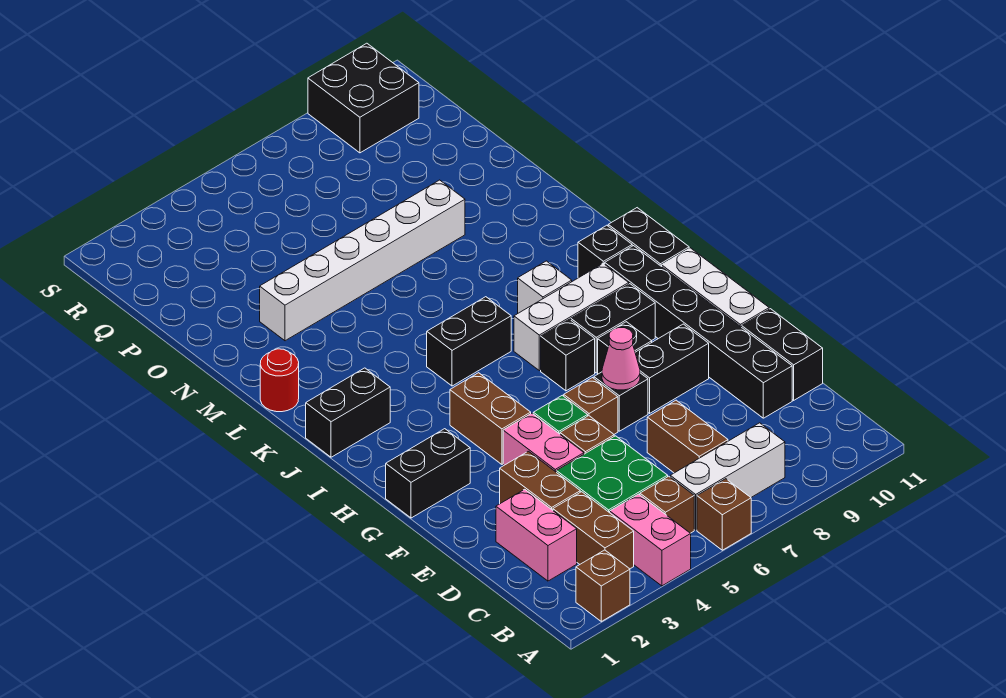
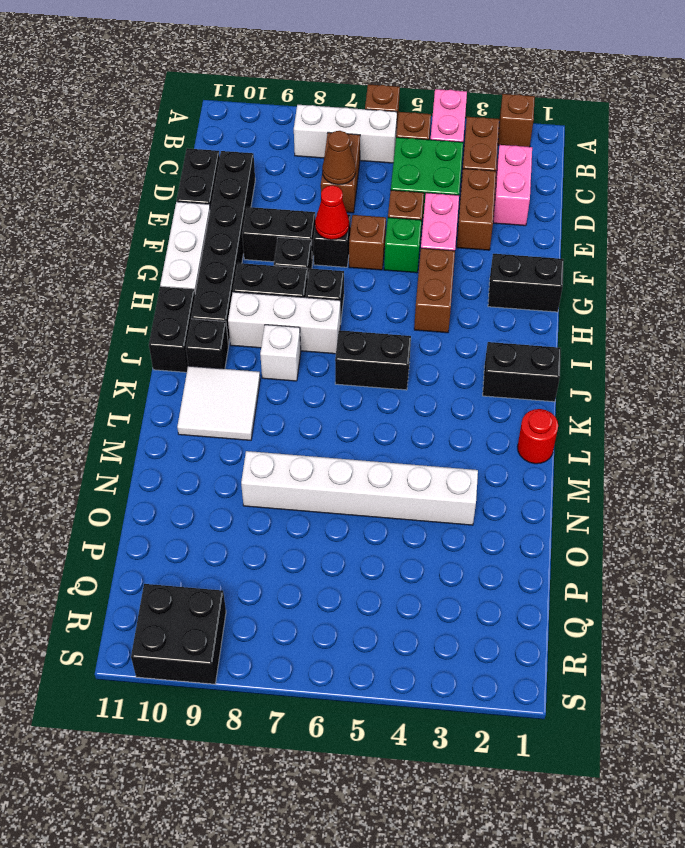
none -> brown cone D7 level 2
pink cone F7 level 2 -> red cone F7 level 2
none -> white tile K9:L10 level 1

